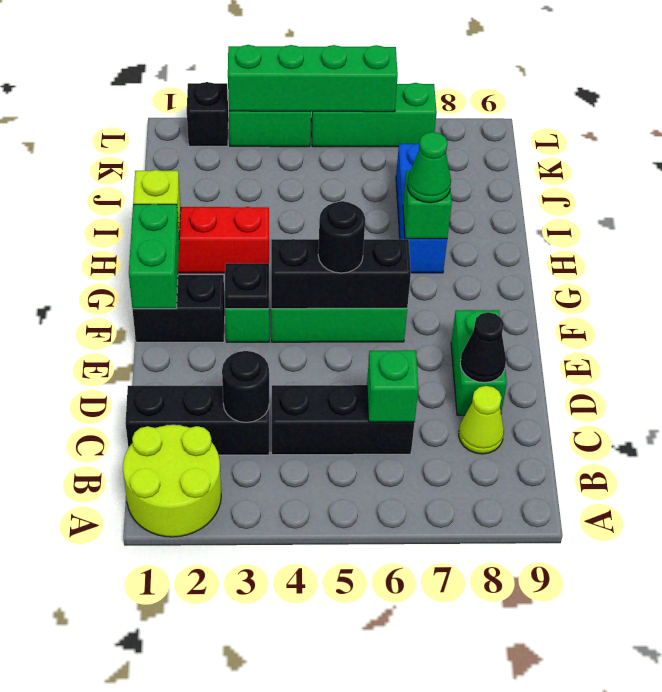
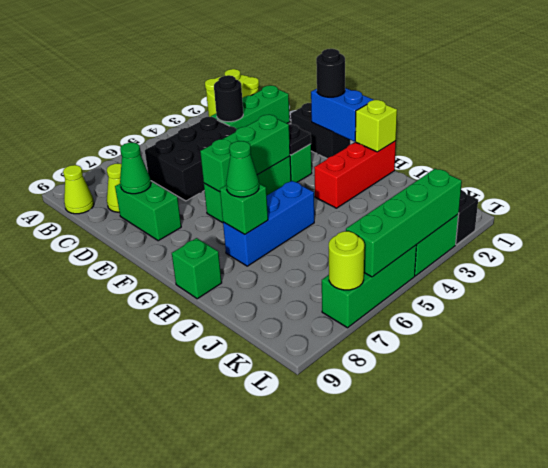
none -> lime cone B9 level 1
black brick C1:C3 level 1 -> green brick C1:C3 level 1
black brick C4:C6 level 1 -> black brick C4:D6 level 1
green brick C6 level 2 -> green brick H9 level 1
black cone D8 level 2 -> green cone D8 level 2
black brick F1:F2 level 1 -> black brick E1:F1 level 1
green brick F1:G1 level 2 -> blue brick F1:G1 level 2
black brick F4:F6 level 2 -> green brick F4:F6 level 2
black round brick F5 level 3 -> black round brick F1 level 3
blue brick H7:J7 level 1 -> blue brick H5:H7 level 1
none -> lime round brick L7 level 2

